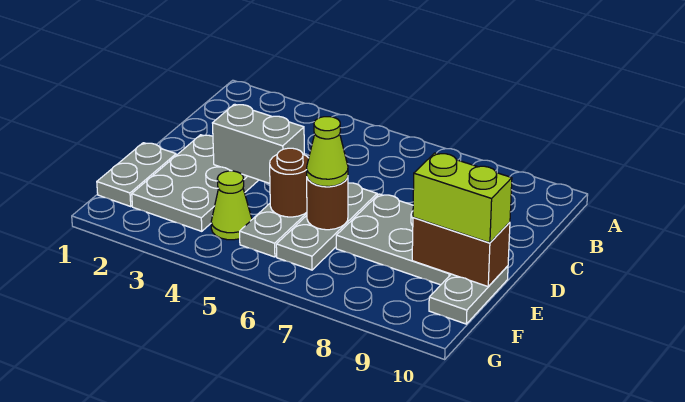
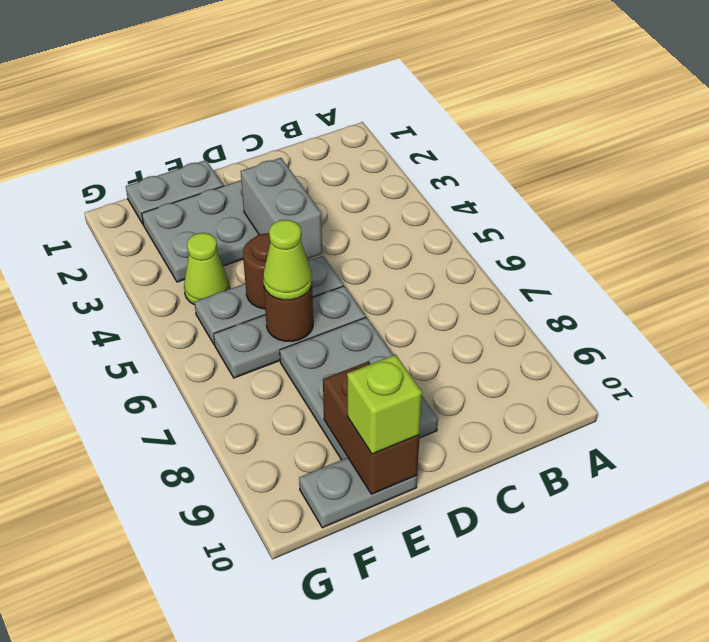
lime brick E9:E10 level 3 -> lime brick E10 level 3

